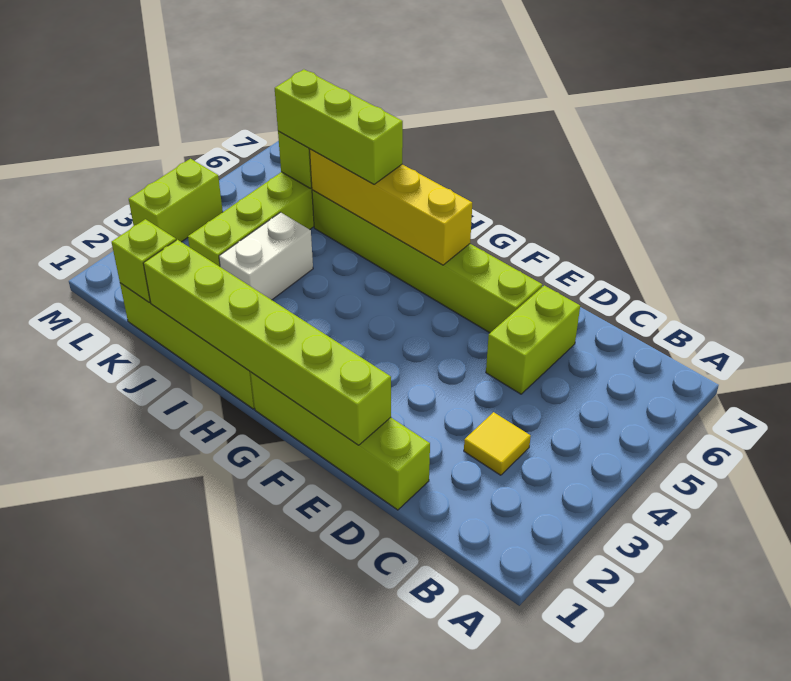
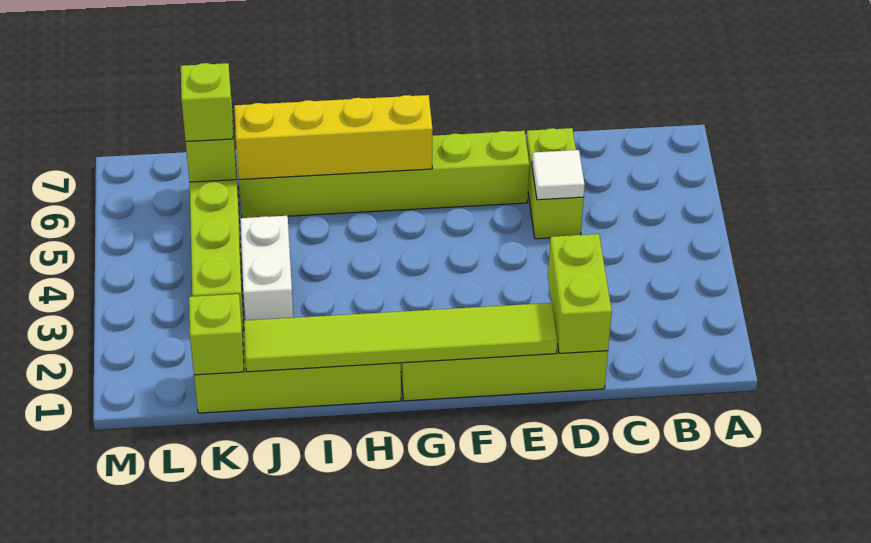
yellow tile C3 level 1 -> none
none -> white tile D5 level 2
lime brick E1:J1 level 2 -> lime tile E1:J1 level 2
lime brick I6:K6 level 3 -> lime brick K6 level 3
lime brick M3:M4 level 1 -> lime brick D1:D2 level 2

